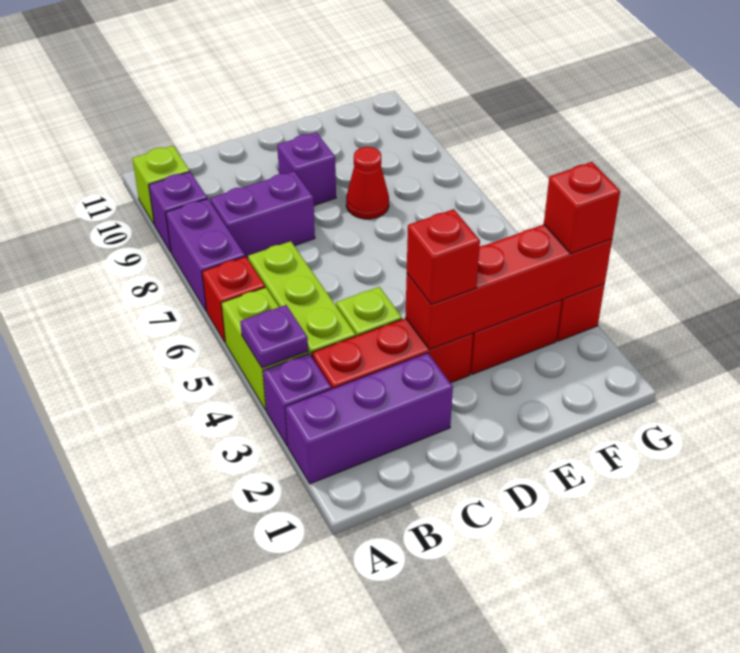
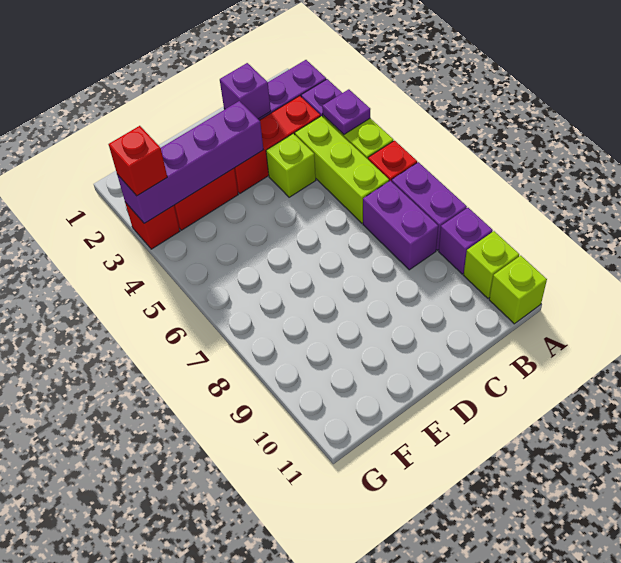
none -> lime brick A11 level 1
purple brick B8:C8 level 1 -> purple brick B7:B8 level 1
red brick D3:G3 level 2 -> purple brick D3:G3 level 2
red brick D3 level 3 -> none
purple brick D9 level 1 -> purple brick C2 level 2
red cone E8 level 1 -> none

